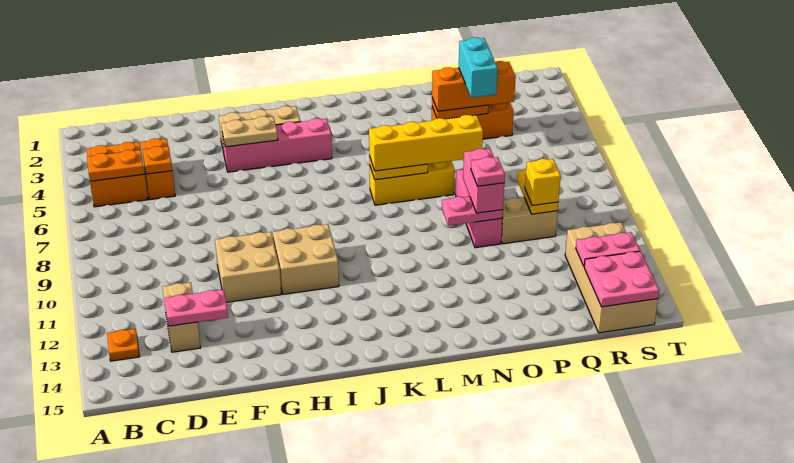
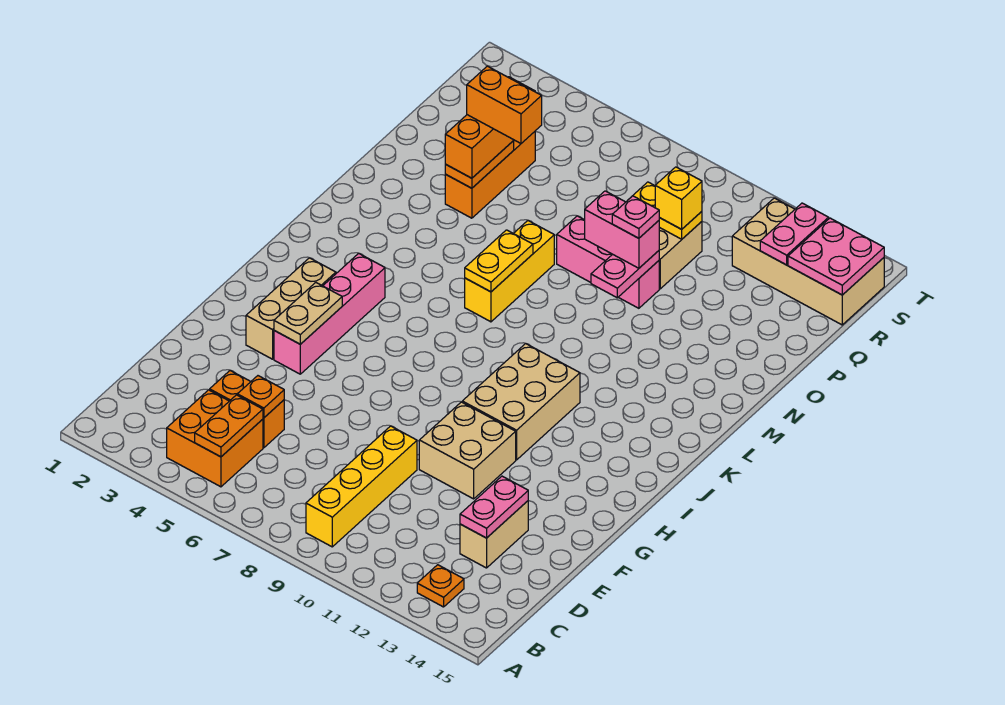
tan brick D12:D13 level 1 -> tan brick D13:E13 level 1
tan brick H10:I11 level 1 -> tan brick H10:J11 level 1
yellow brick L7:O7 level 3 -> yellow brick B9:E9 level 1
cyan brick P4:P5 level 4 -> orange brick P4:P5 level 4

